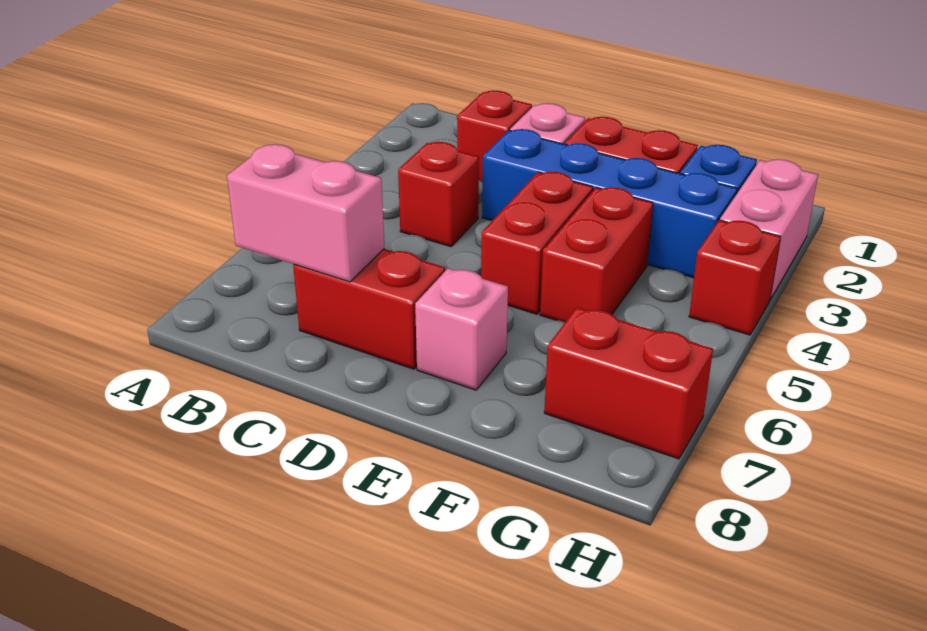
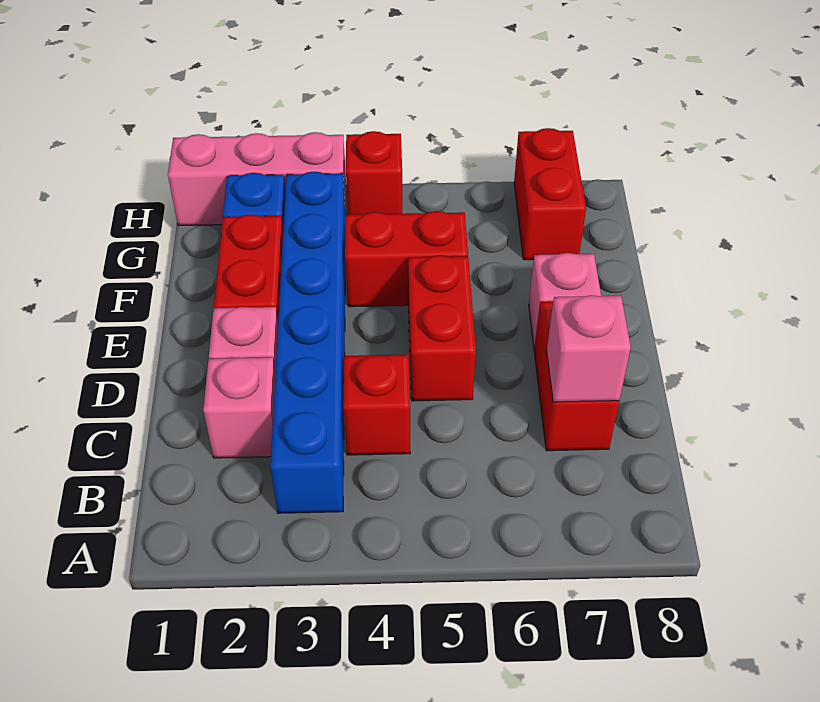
pink brick B7:C7 level 2 -> pink brick C7 level 2
red brick C2 level 1 -> pink brick C2 level 1
blue brick D3:G3 level 1 -> blue brick B3:G3 level 1
red brick E4:E5 level 1 -> red brick D5:E5 level 1
pink brick H2:H3 level 1 -> pink brick H1:H3 level 1

